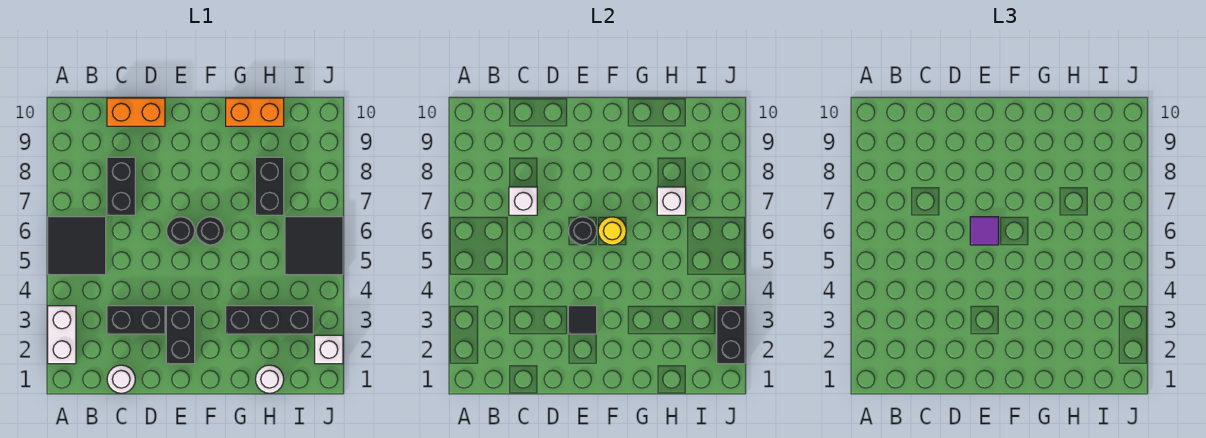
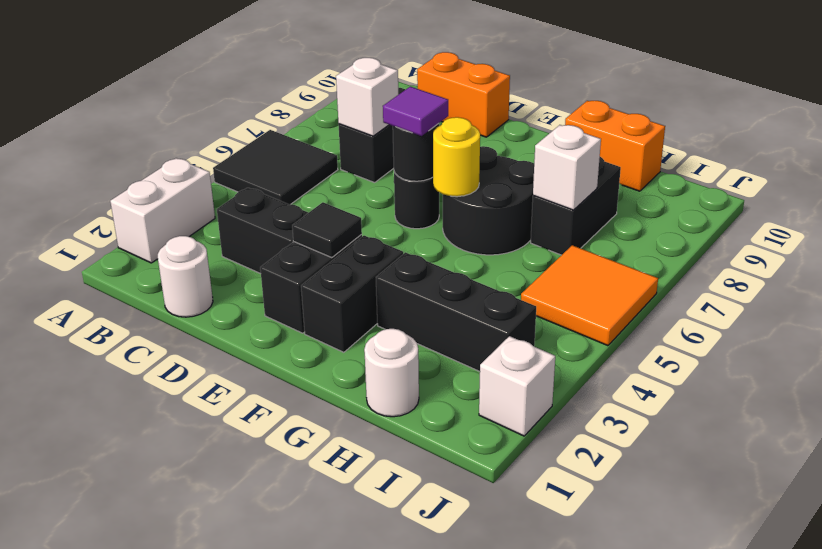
black round brick F6 level 1 -> black round brick F6:G7 level 1
black tile I5:J6 level 1 -> orange tile I5:J6 level 1
black brick J2:J3 level 2 -> black brick F2:F3 level 1

